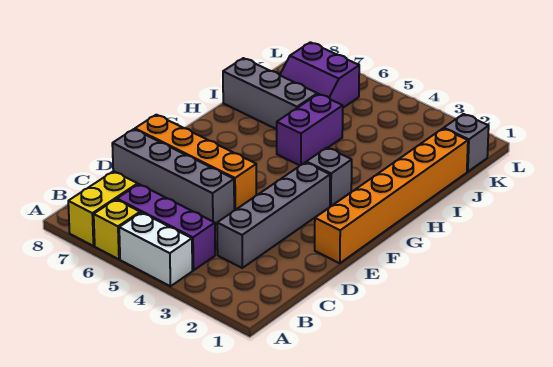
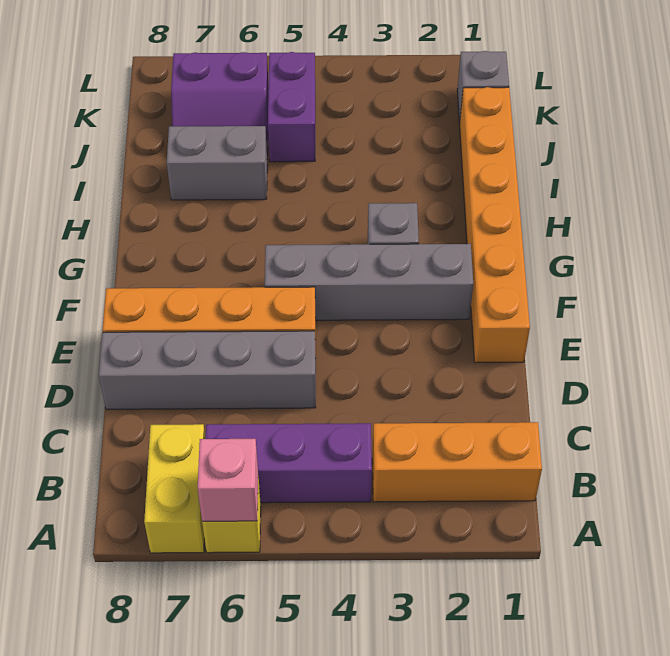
white brick A4:A5 level 1 -> none
none -> pink brick A6 level 2
none -> orange brick B1:B3 level 1
grey brick C3:F3 level 1 -> grey brick F2:F5 level 1
purple brick H5:I5 level 1 -> purple brick J5:K5 level 1
grey brick I6:I8 level 1 -> grey brick I6:I7 level 1

